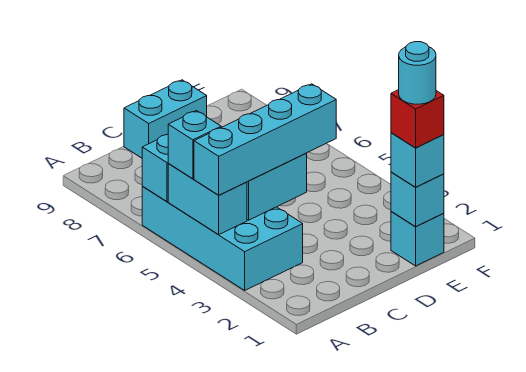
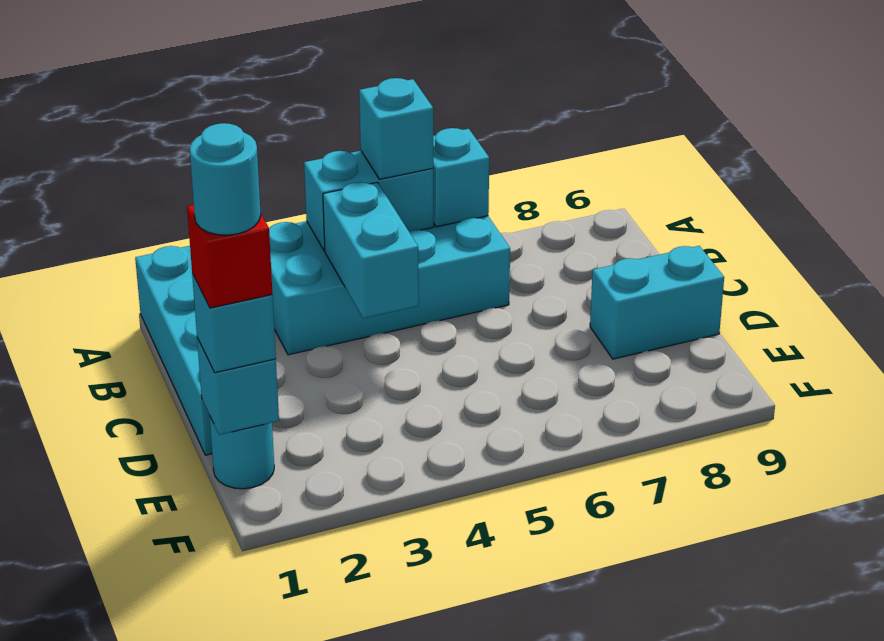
cyan brick A4:D4 level 3 -> cyan brick A1:D1 level 1
cyan brick C9:D9 level 1 -> cyan brick D8:D9 level 1
cyan brick E1 level 1 -> cyan round brick E1 level 1

